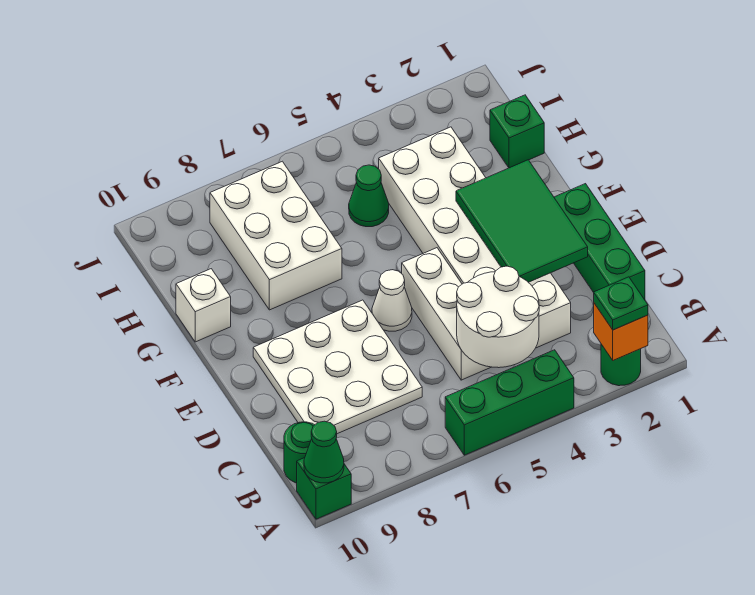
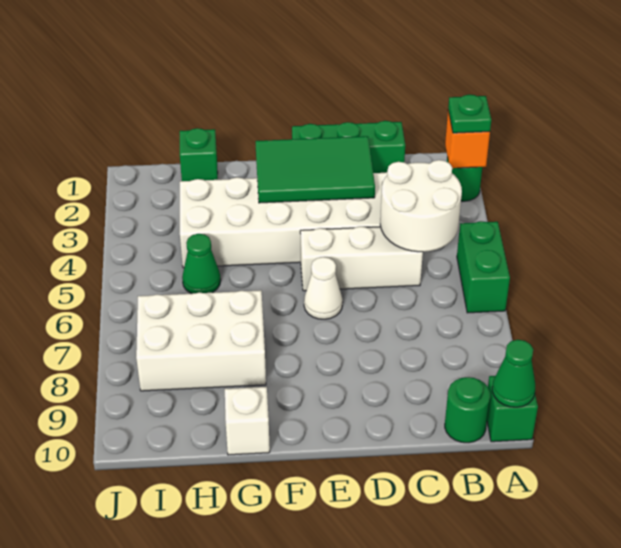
green brick A4:A6 level 1 -> green brick A5:A6 level 1
white plate C7:E9 level 1 -> none

